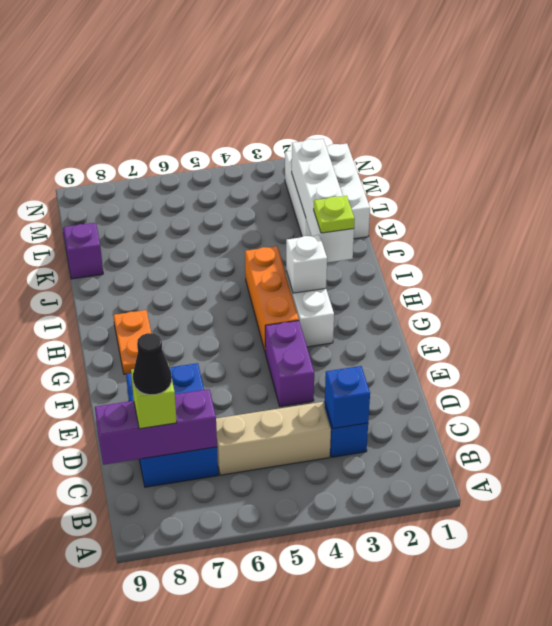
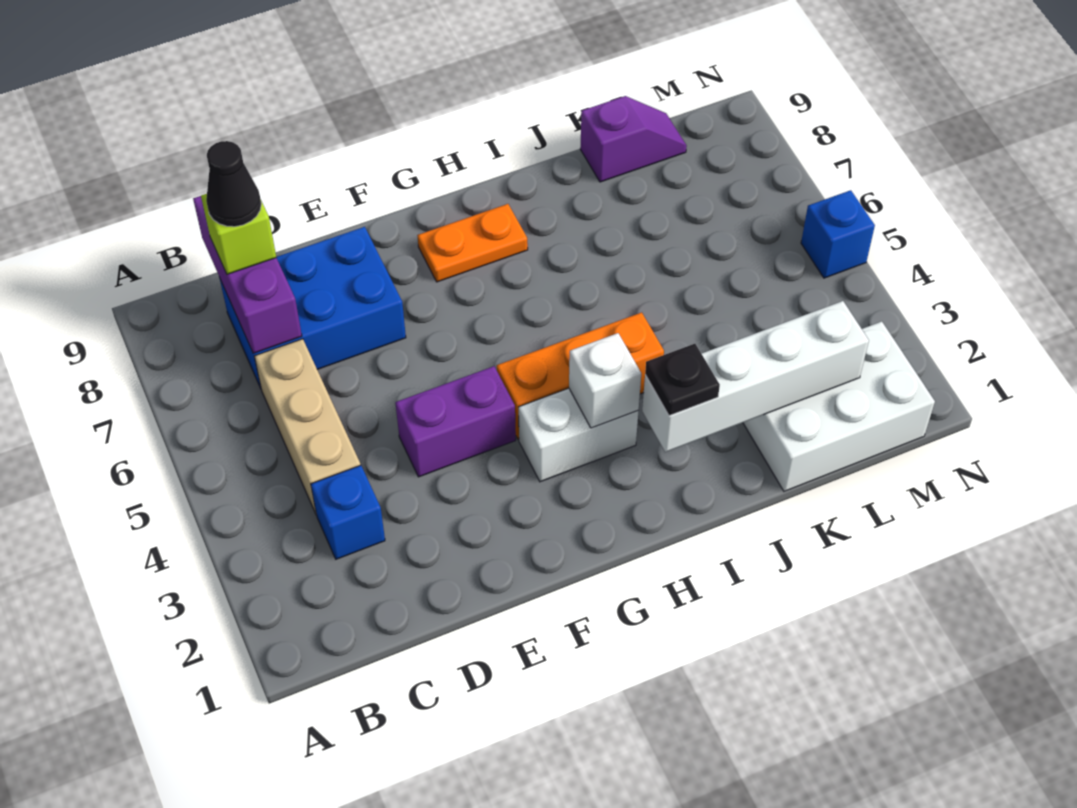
blue brick C3 level 2 -> blue brick N5 level 1
lime plate I2 level 3 -> black plate I2 level 3

